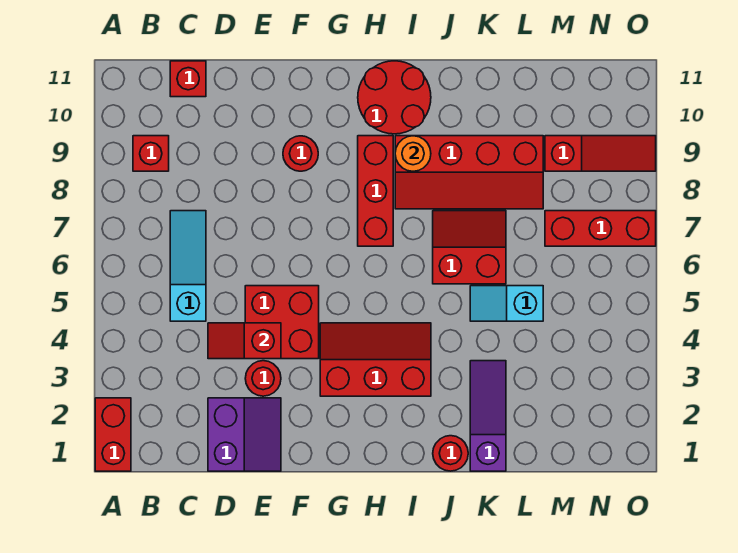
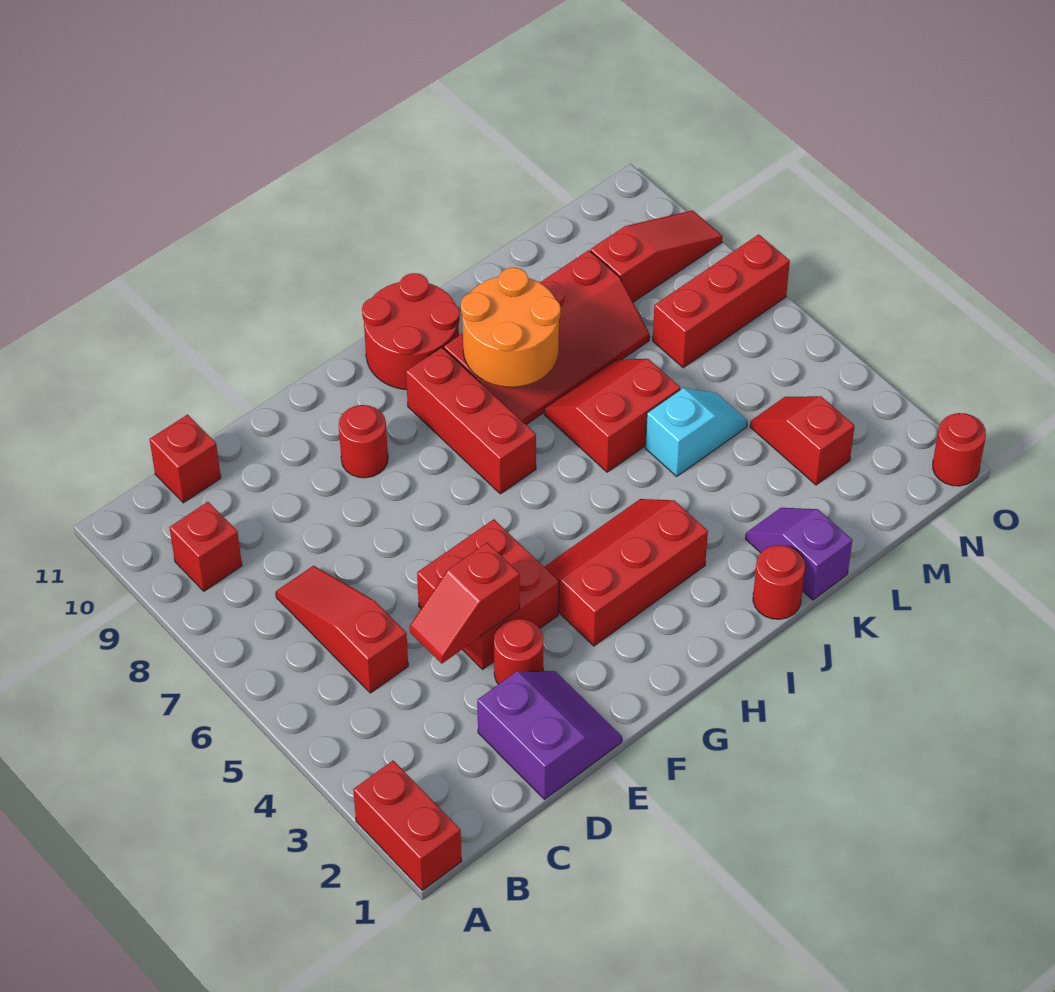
cyan slope C5:C7 level 1 top 5 -> red slope C5:C7 level 1 top 5
orange round brick I9 level 2 -> orange round brick I8:J9 level 2
purple slope K1:K3 level 1 top 1 -> purple slope K1:K2 level 1 top 1
cyan slope K5:L5 level 1 top L -> cyan slope K5:L5 level 1 top K
none -> red slope M3:M4 level 1 top 3
none -> red round brick O1 level 1

